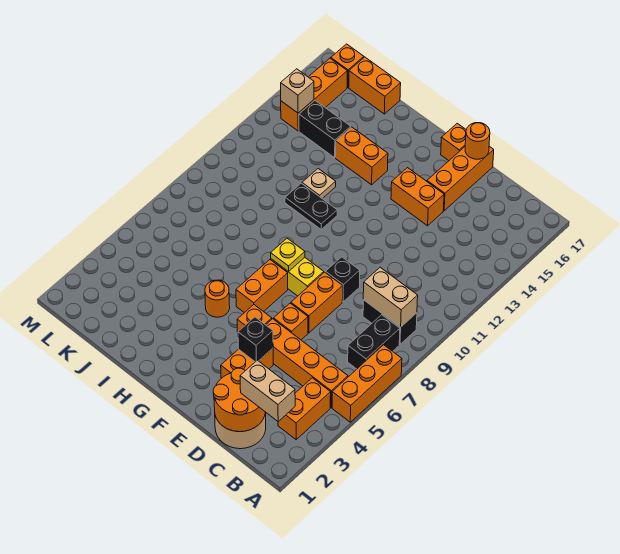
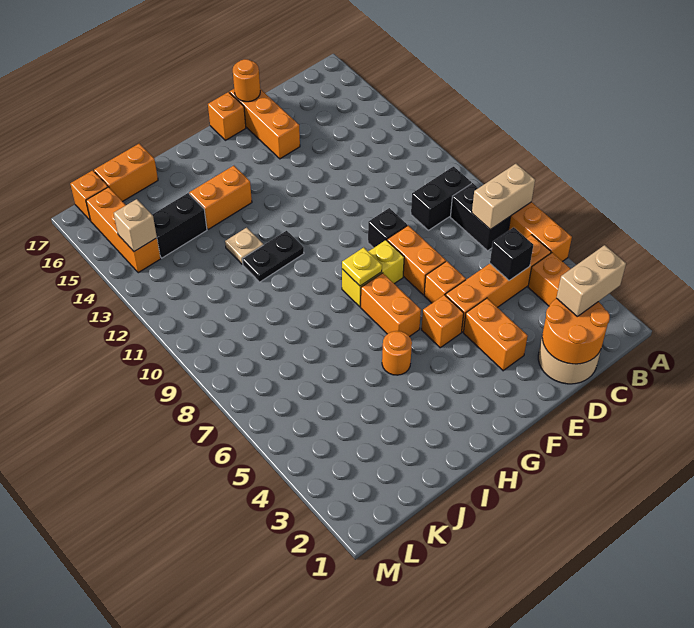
tan brick B9:C9 level 2 -> tan brick A7:B7 level 2
black brick E4 level 2 -> black brick C5 level 2
orange brick E14:F14 level 1 -> none

